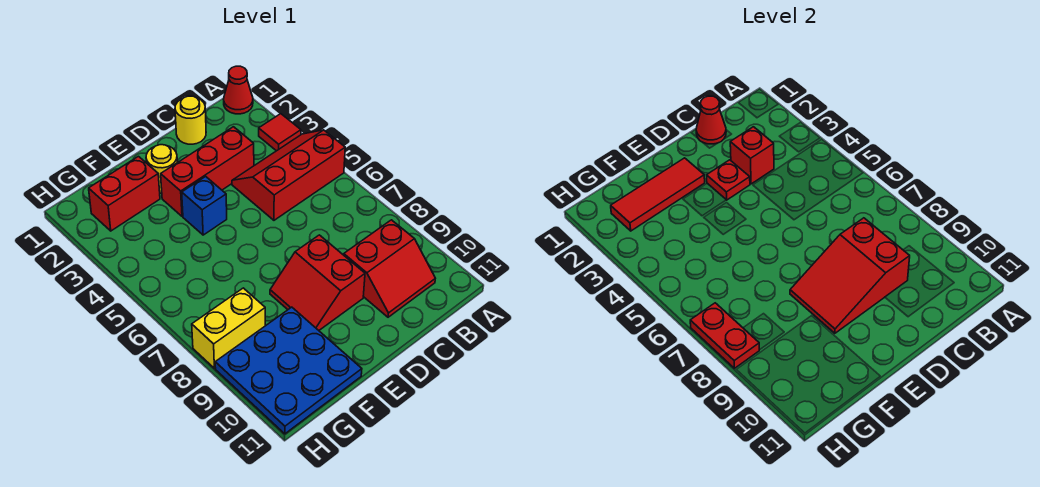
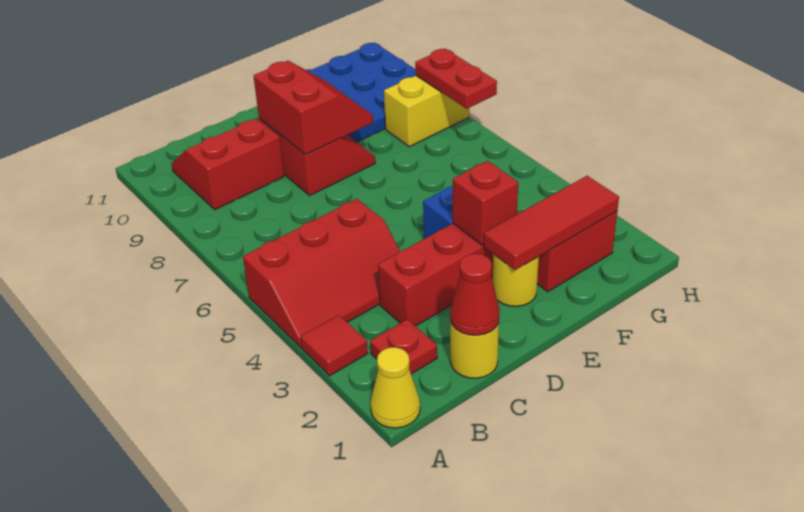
red cone A1 level 1 -> yellow cone A1 level 1
red brick C3 level 2 -> red brick E3 level 2
red slope C8:E9 level 2 top C -> red slope D8:E9 level 2 top D
red plate D3 level 2 -> red plate B2 level 1

